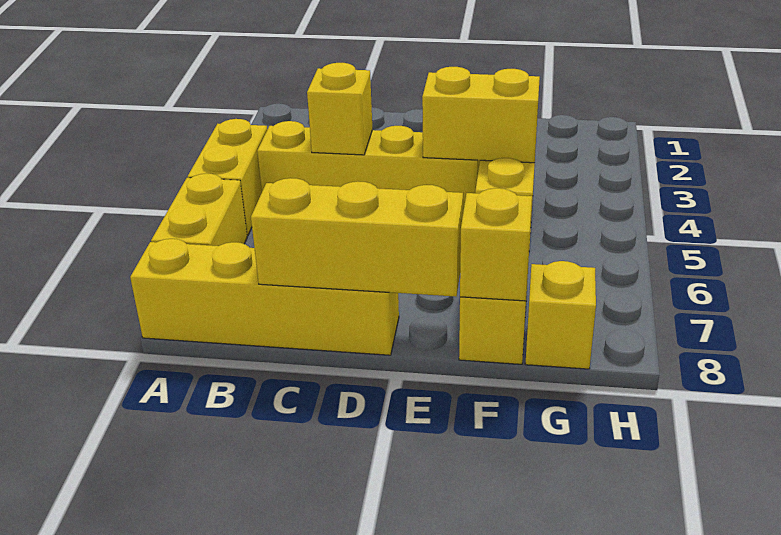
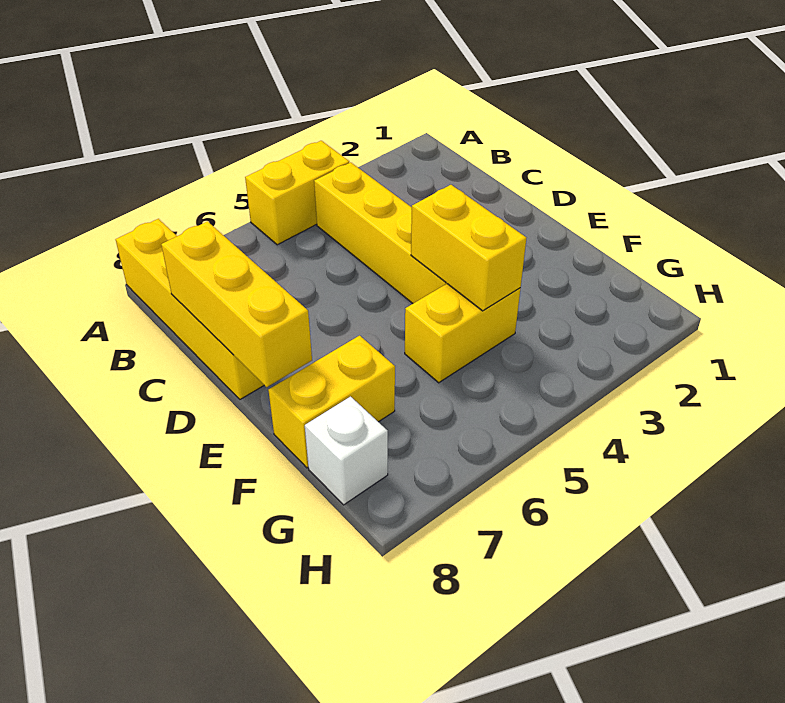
yellow brick A6:A7 level 1 -> none
yellow brick C4 level 2 -> none
yellow brick F8 level 2 -> none
yellow brick G8 level 1 -> white brick G8 level 1

